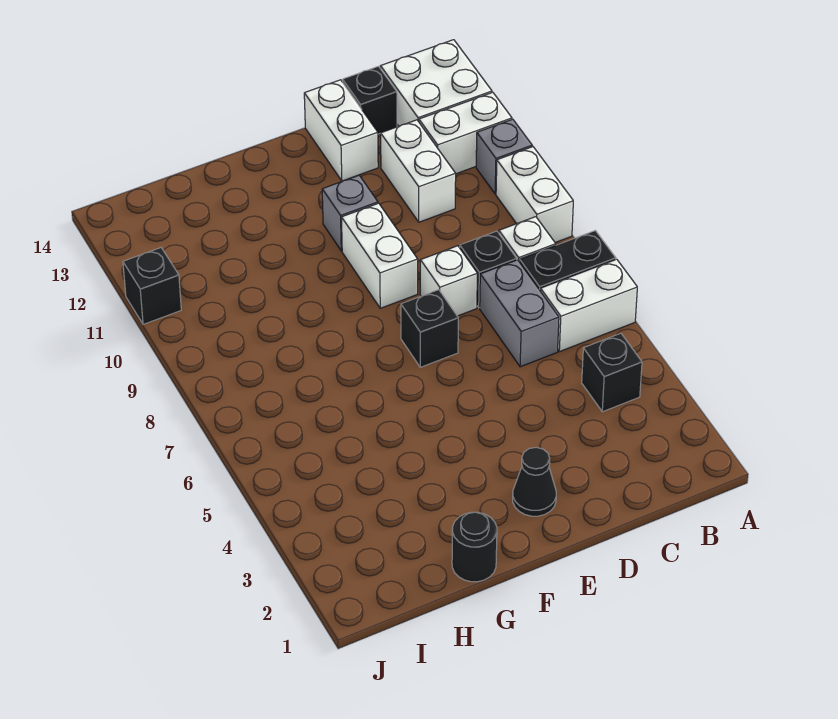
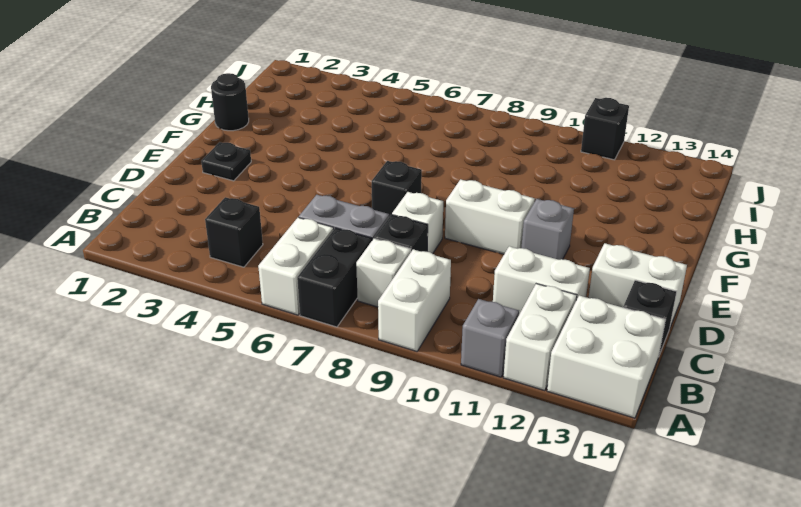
white brick A9:A10 level 1 -> white brick A9:B9 level 1
black cone E2 level 1 -> black plate E2 level 1

